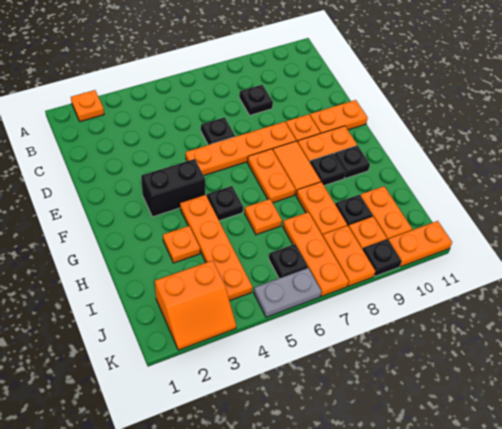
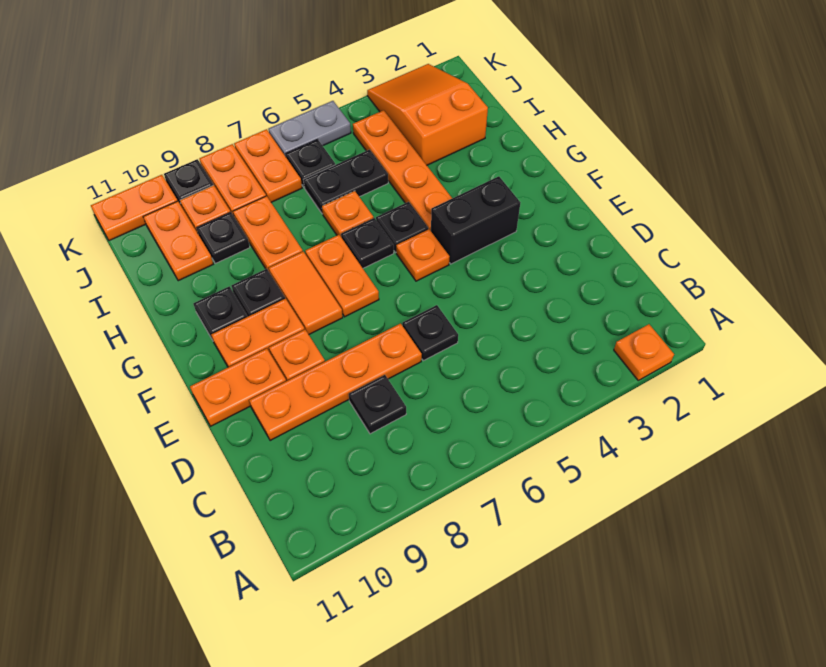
orange plate E5:E8 level 1 -> orange plate D7:D10 level 1
none -> black plate G6 level 1
orange plate H3 level 1 -> orange plate F5 level 1
none -> black plate I5:I6 level 1
orange plate I7:K7 level 1 -> orange plate J7:K7 level 1
orange slope J2:K3 level 1 top J -> orange slope I2:K3 level 1 top I

